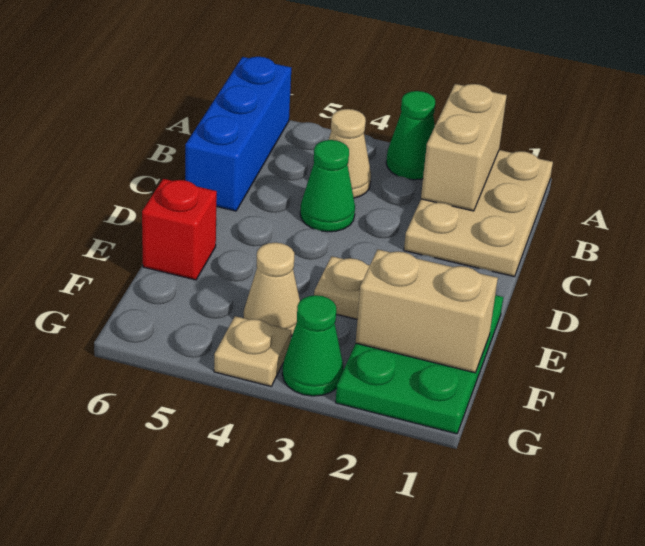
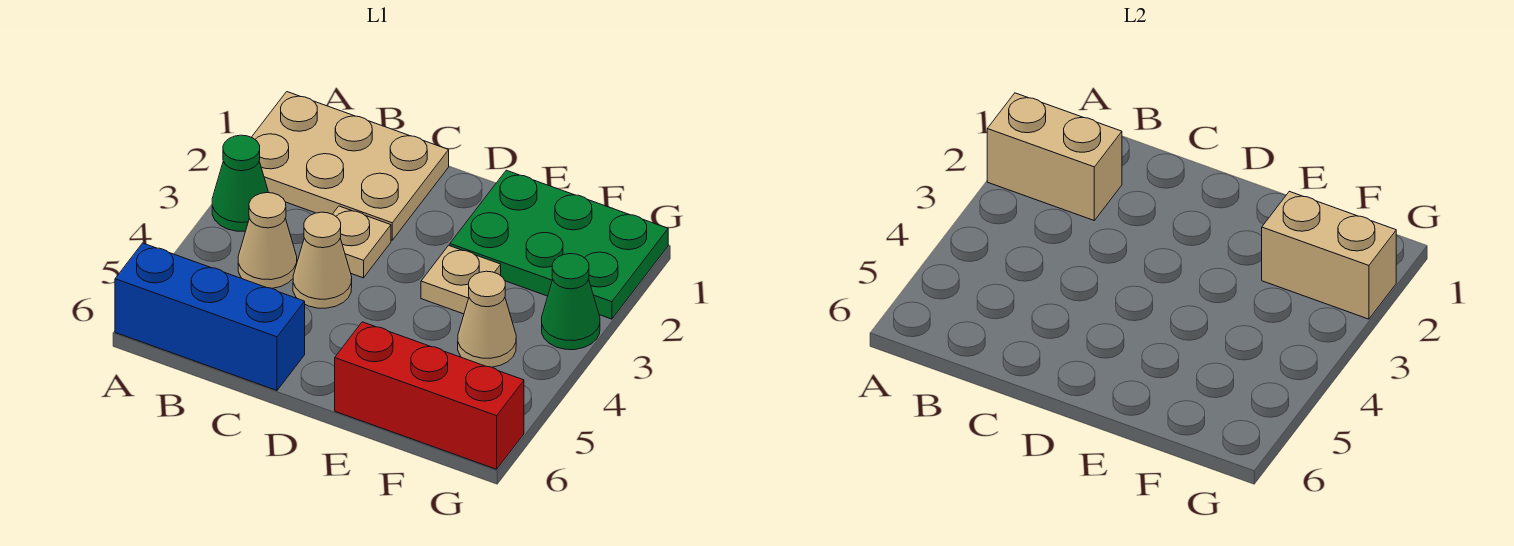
green cone C4 level 1 -> tan cone C4 level 1
red brick E6 level 1 -> red brick E6:G6 level 1
tan brick F1:F2 level 2 -> tan brick F2:G2 level 2
tan plate G4 level 1 -> tan plate C3 level 1

